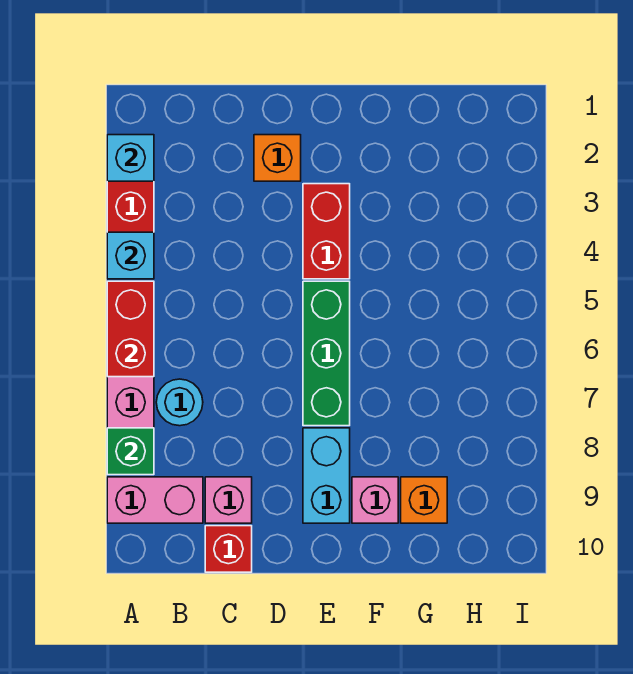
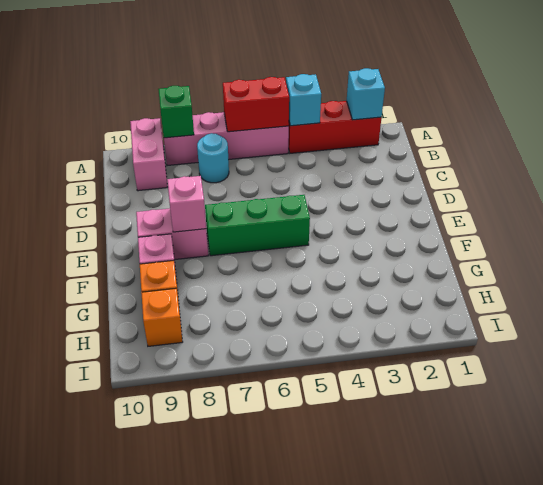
pink brick C9 level 1 -> pink brick E8 level 2
red brick C10 level 1 -> none
orange brick D2 level 1 -> orange brick H9 level 1
red brick E3:E4 level 1 -> none
cyan brick E8:E9 level 1 -> pink brick E8:E9 level 1

